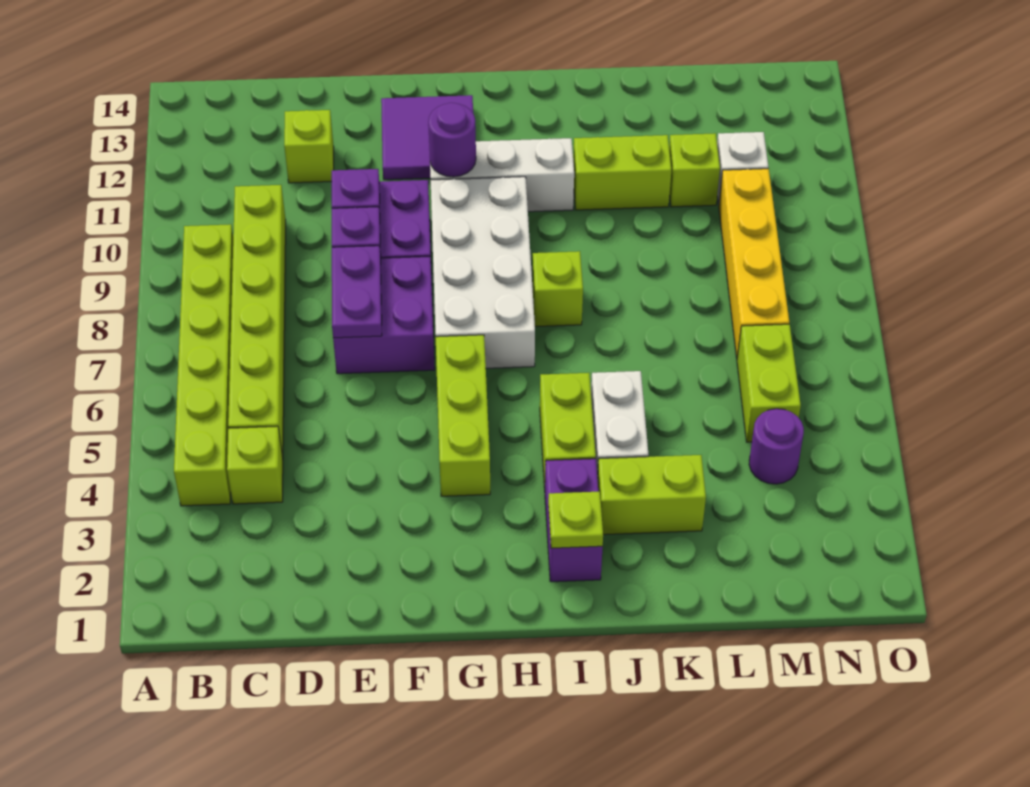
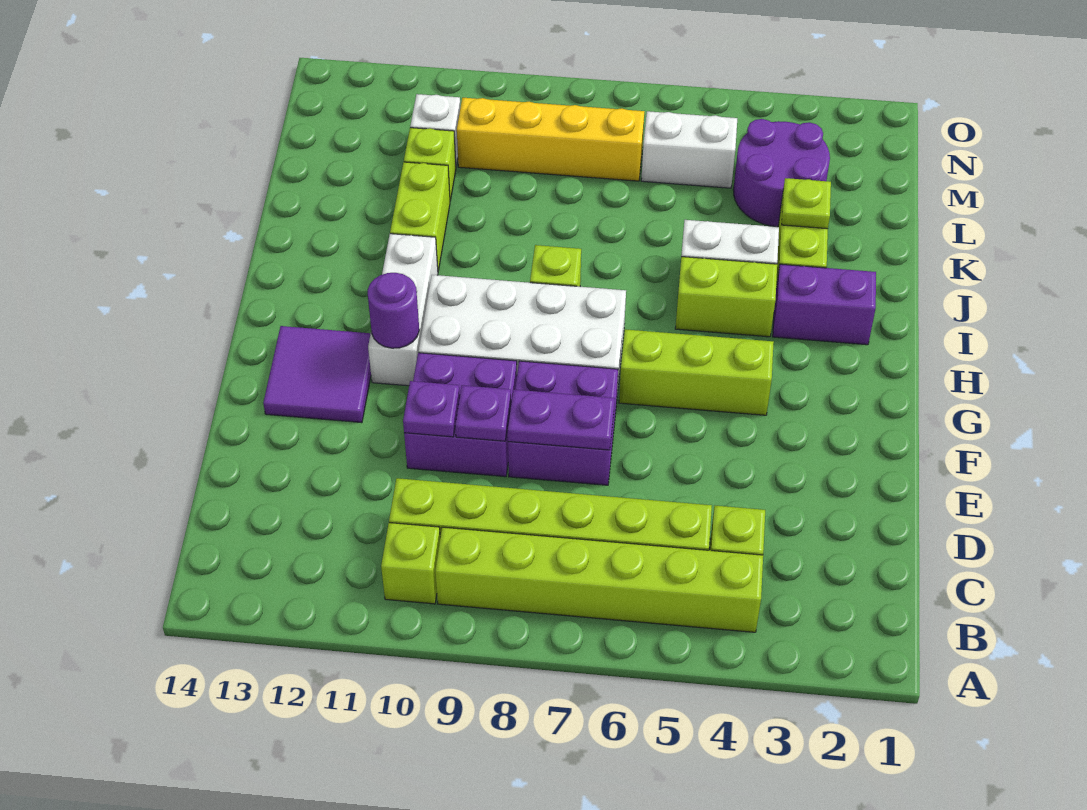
lime brick D12 level 1 -> lime brick B10 level 1
lime plate I2 level 2 -> lime plate K3 level 2
purple round brick M4 level 1 -> purple round brick L3:M4 level 1
lime brick M5:M6 level 1 -> white brick M5:M6 level 1

